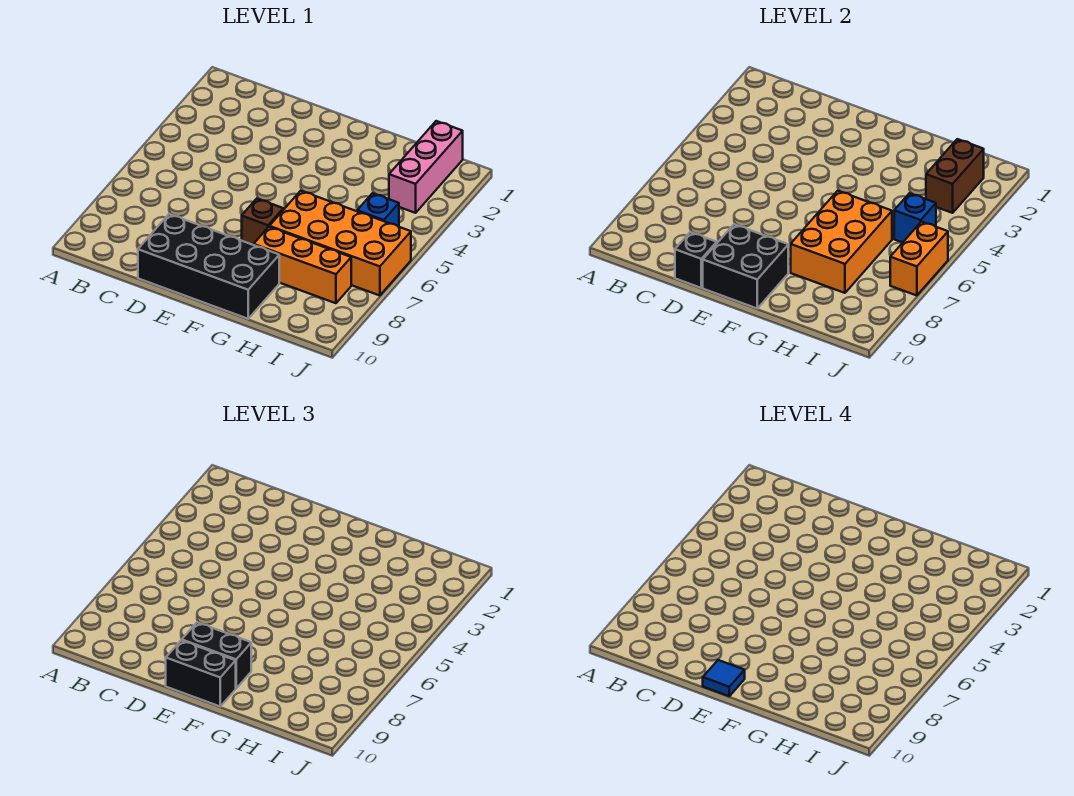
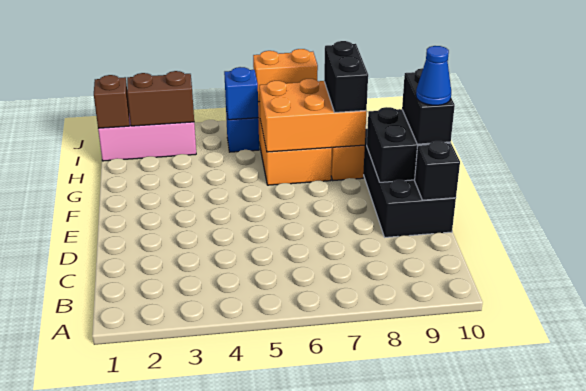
black brick E9:F9 level 3 -> black brick G8:H8 level 3
blue tile E10 level 4 -> blue cone E10 level 4
brown brick F7 level 1 -> brown brick I1 level 2

